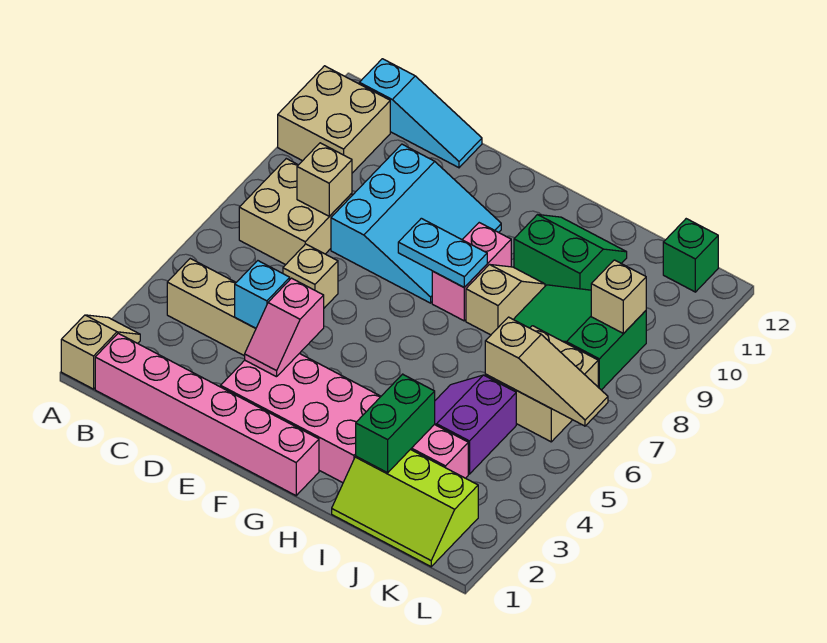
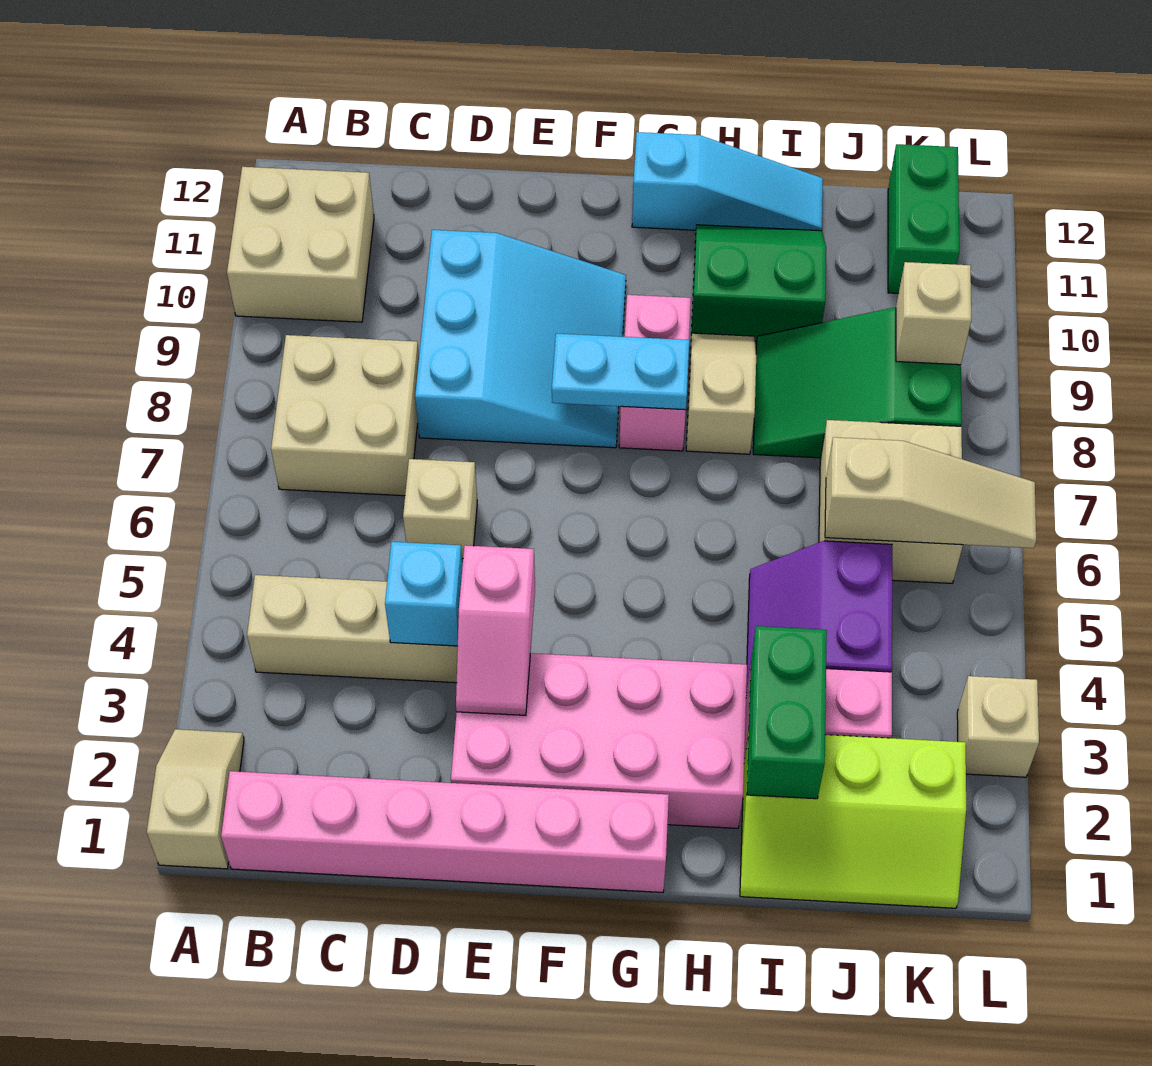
cyan slope B12:D12 level 1 top B -> cyan slope G12:I12 level 1 top G
tan brick C8 level 2 -> tan brick L3 level 1
green brick K12 level 1 -> green brick K11:K12 level 1

